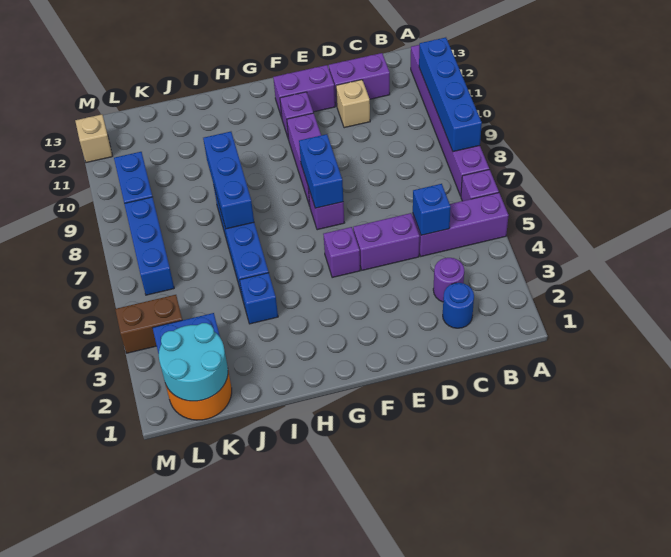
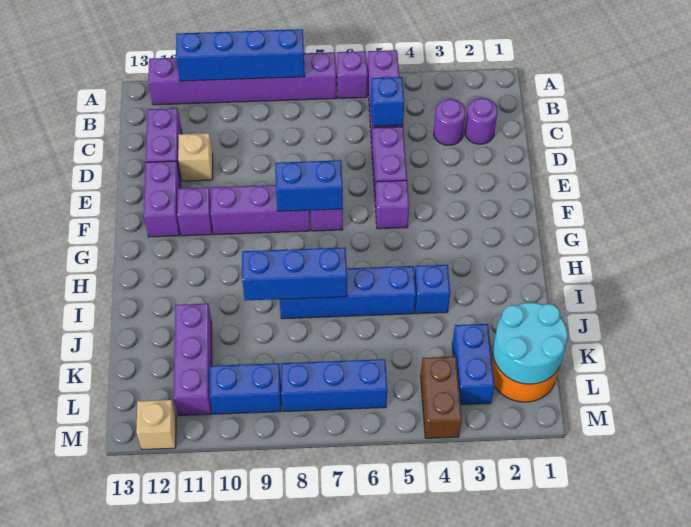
blue round brick C2 level 1 -> purple round brick C2 level 1
none -> purple brick J11:L11 level 1

